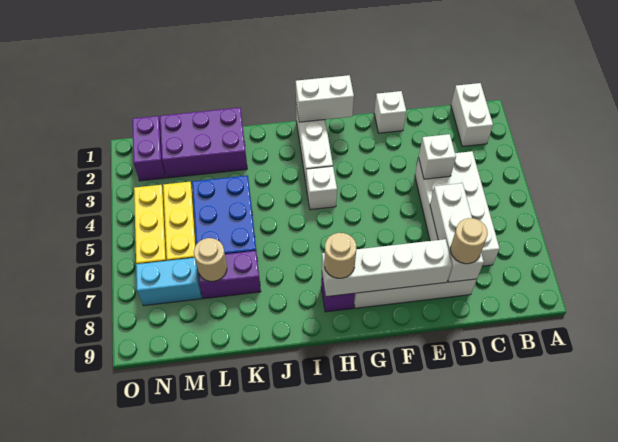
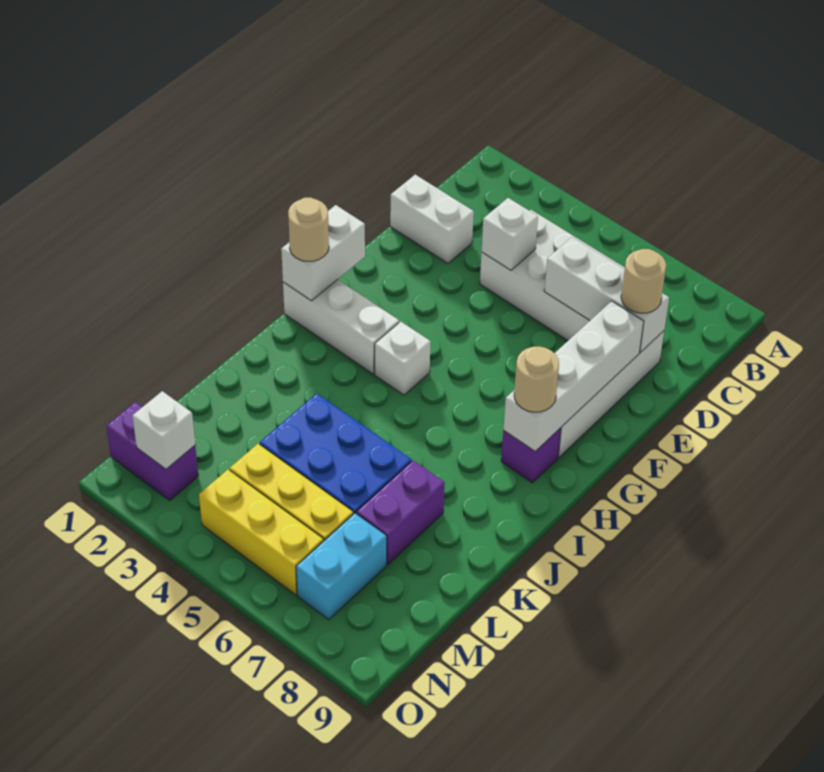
white brick B1:B2 level 1 -> white brick D1:D2 level 1
white brick E1 level 1 -> white brick N2 level 2
purple brick K1:M2 level 1 -> none
tan round brick L7 level 2 -> tan round brick H1 level 3

